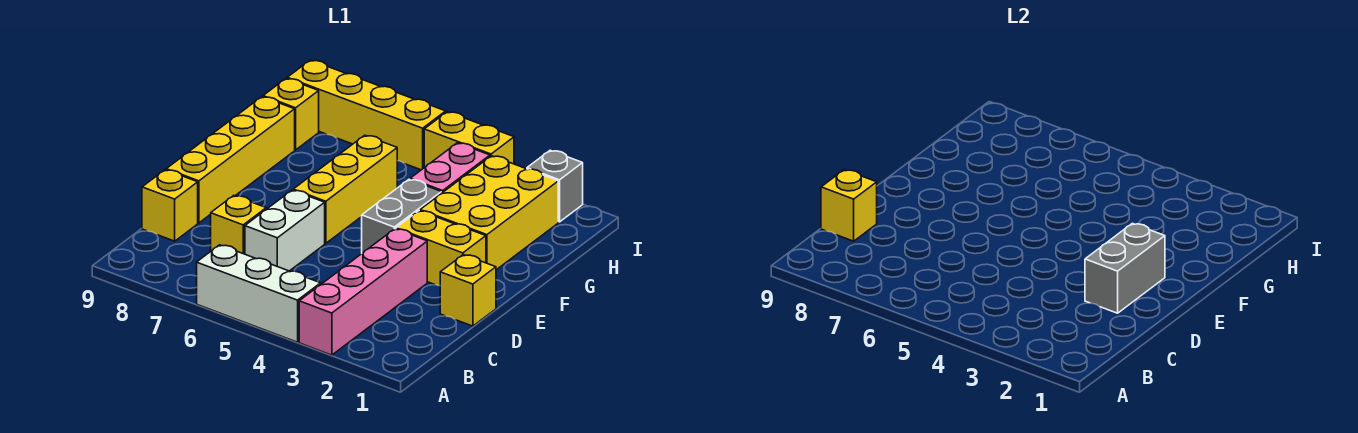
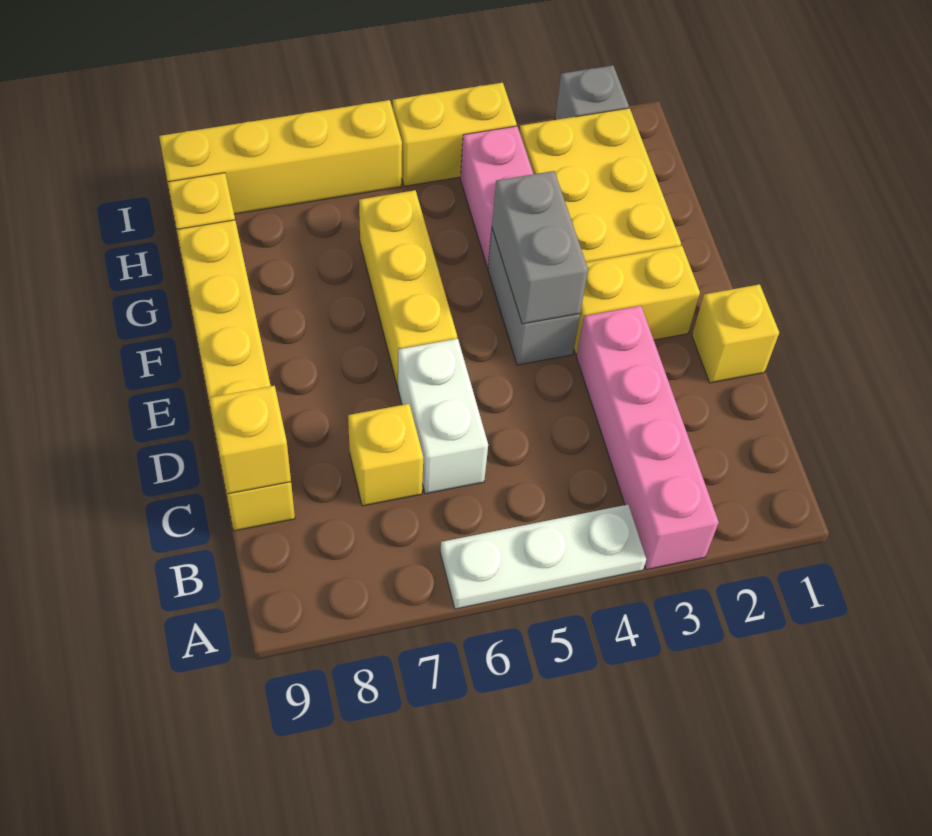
white brick A4:A6 level 1 -> white plate A4:A6 level 1
grey brick D2:E2 level 2 -> grey brick E4:F4 level 2

